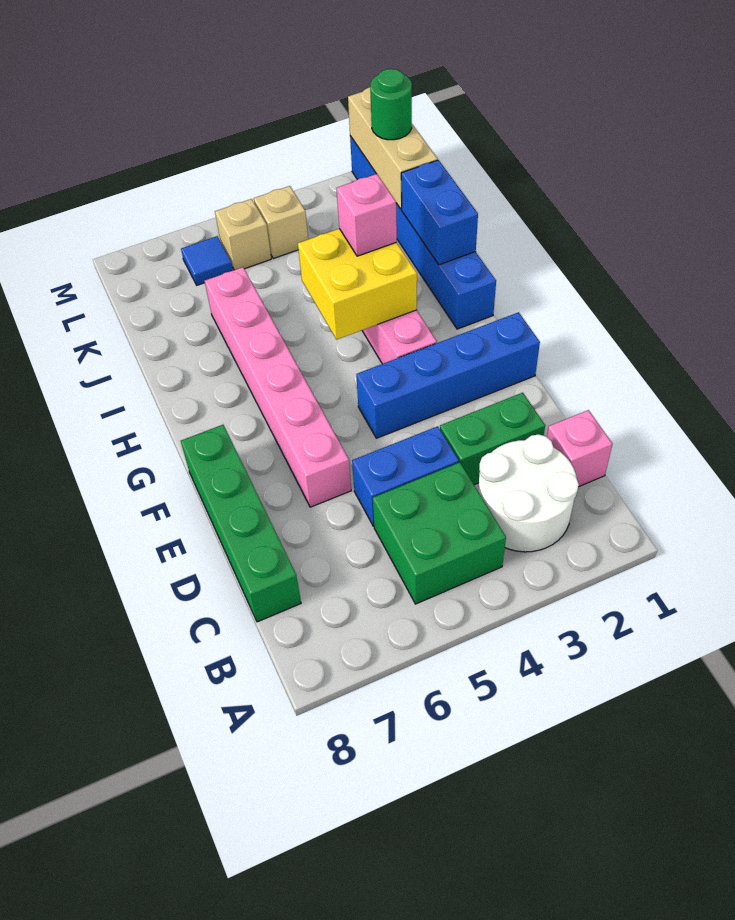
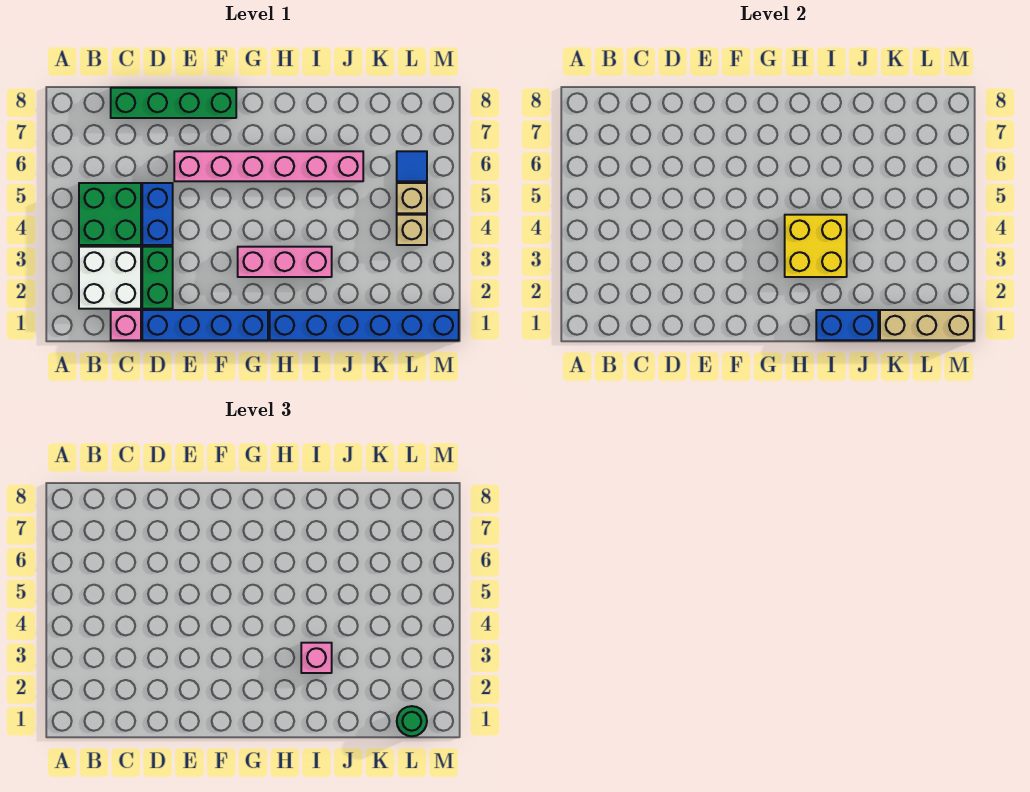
white round brick B2:C3 level 1 -> white brick B2:C3 level 1
blue brick F1:F4 level 1 -> blue brick D1:G1 level 1

